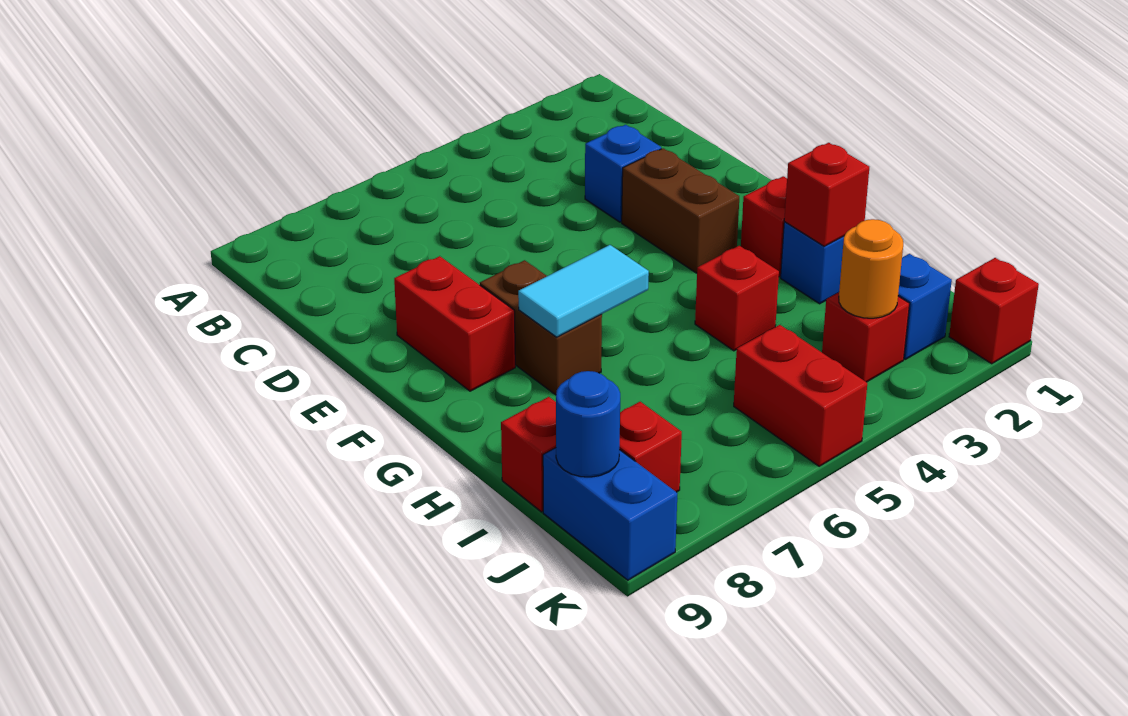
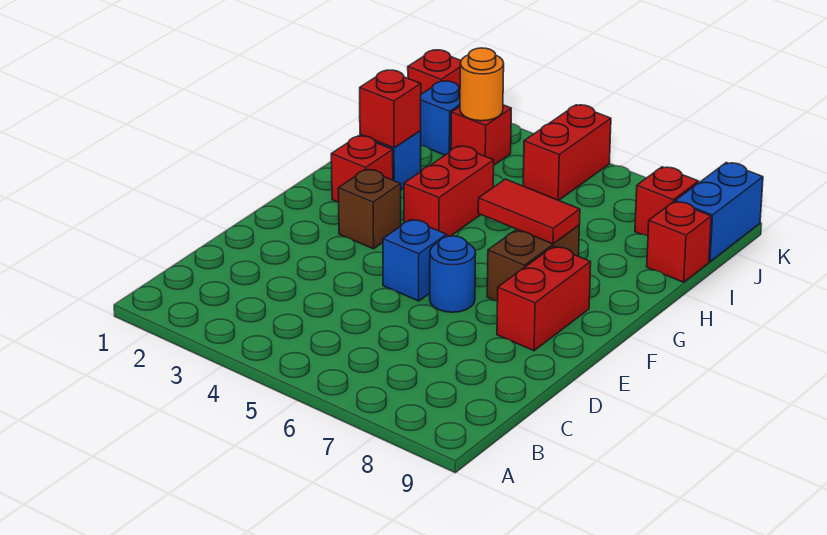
blue brick D3 level 1 -> blue brick E5 level 1
brown brick E3:F3 level 1 -> brown brick F3 level 1
cyan tile G6:G7 level 2 -> red tile G6:G7 level 2
red brick H4 level 1 -> red brick G4:H4 level 1
blue round brick J9 level 2 -> blue round brick E6 level 1

